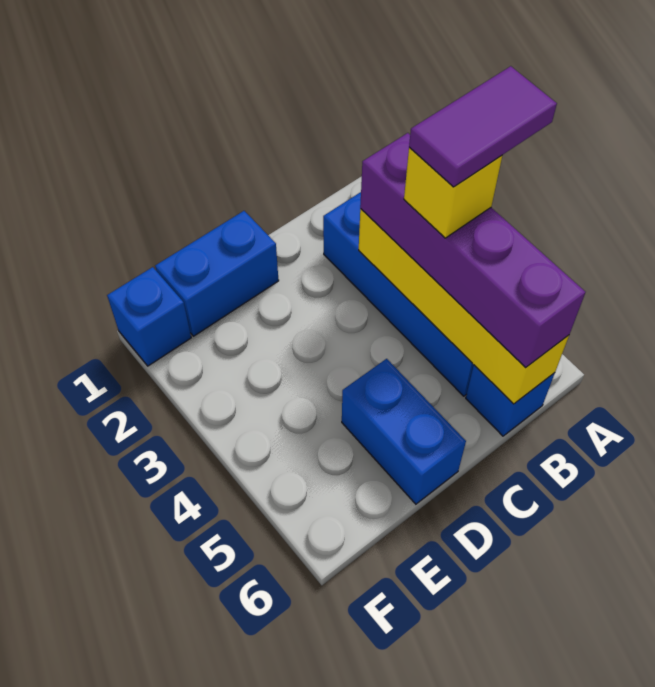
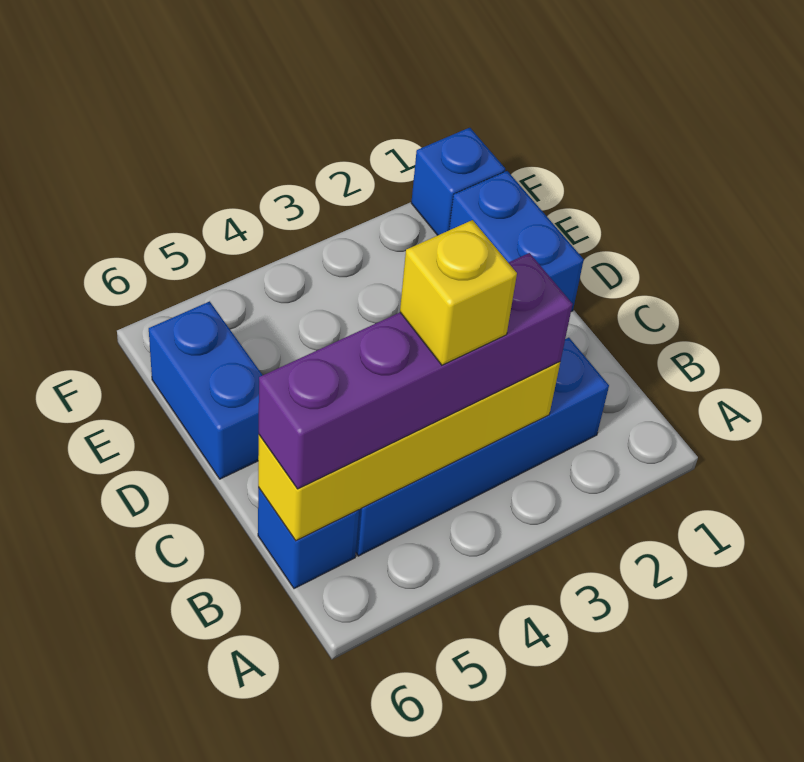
purple tile A4:B4 level 5 -> none
blue brick D5:D6 level 1 -> blue brick D6:E6 level 1

